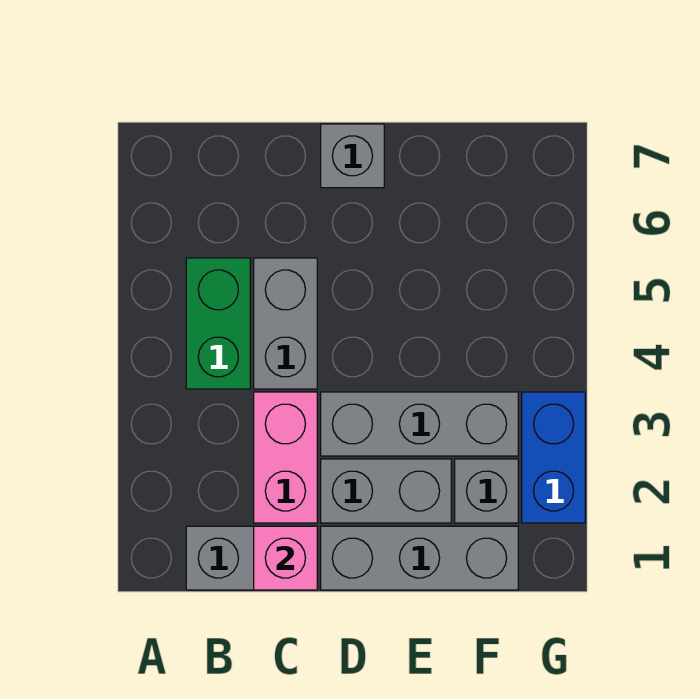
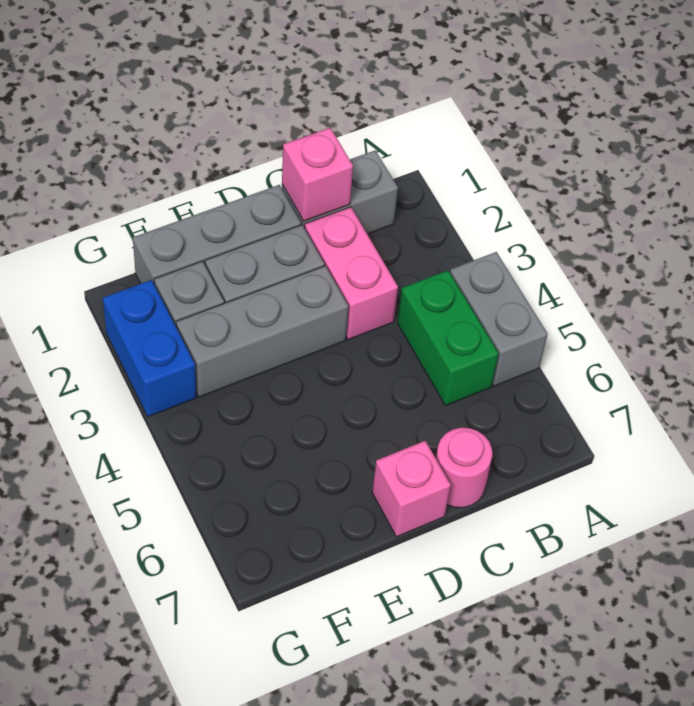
grey brick C4:C5 level 1 -> grey brick A4:A5 level 1
none -> pink round brick C7 level 1
grey brick D7 level 1 -> pink brick D7 level 1

